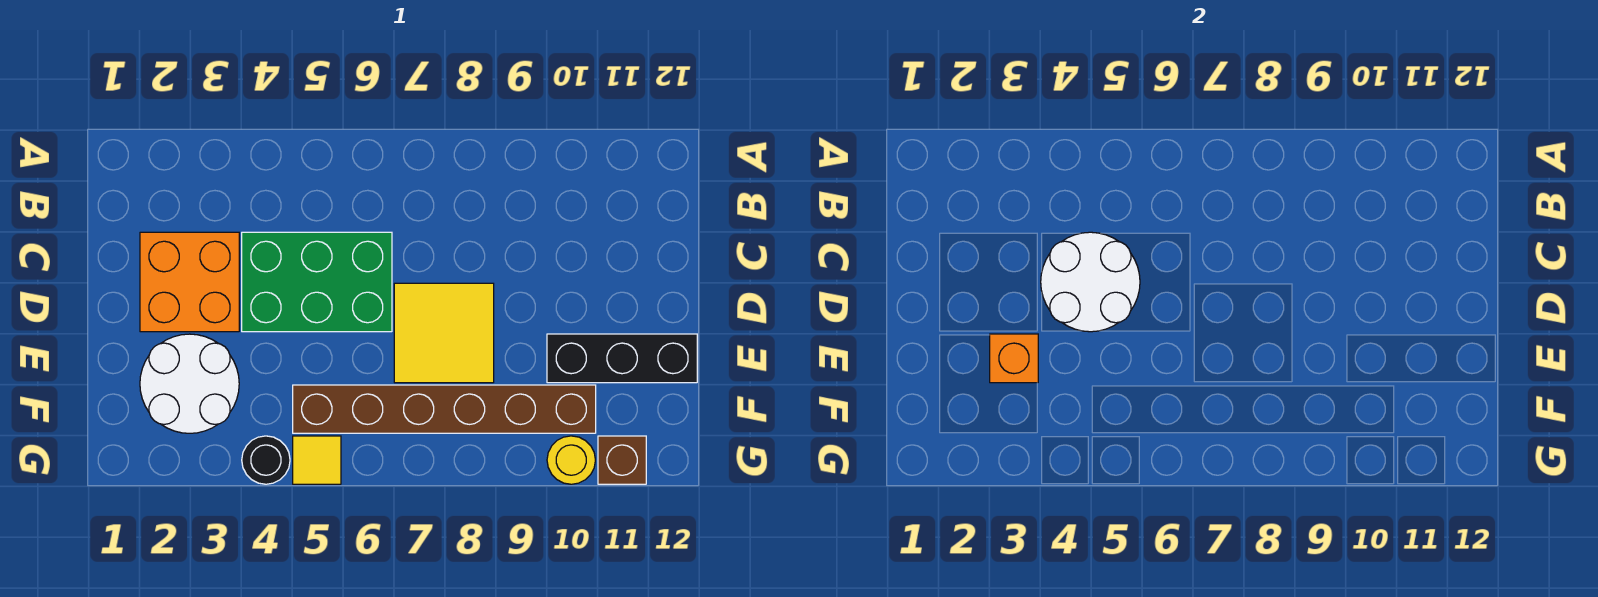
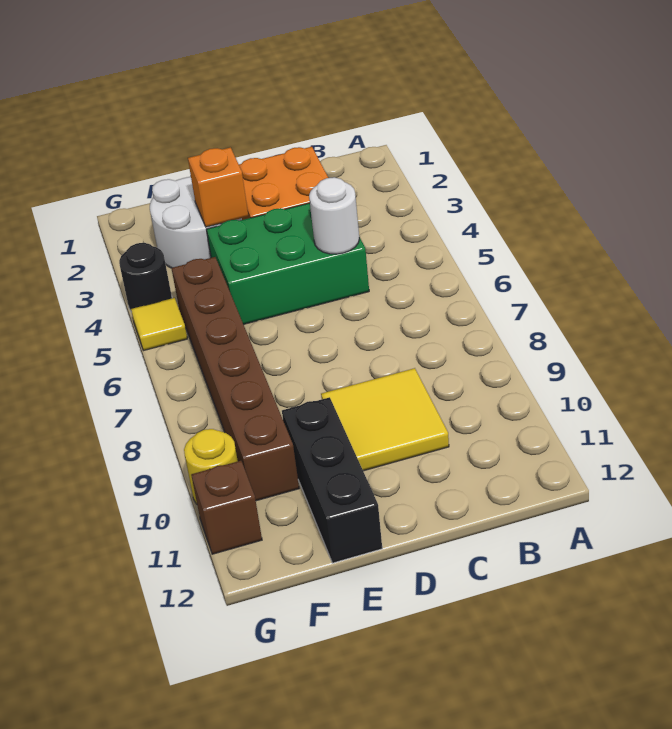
green brick C4:D6 level 1 -> green brick C4:E5 level 1
white round brick C4:D5 level 2 -> white round brick C5 level 2
yellow tile D7:E8 level 1 -> yellow tile C9:D10 level 1

